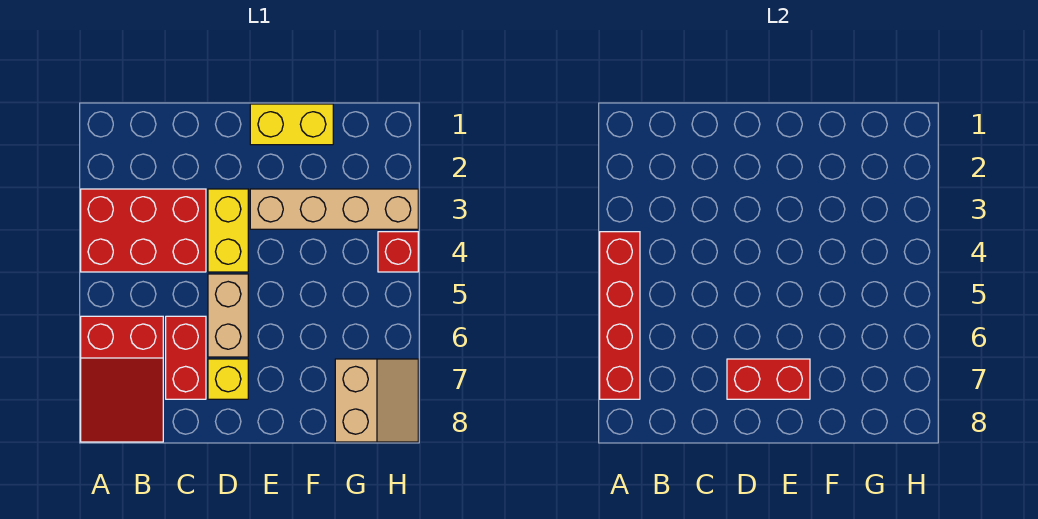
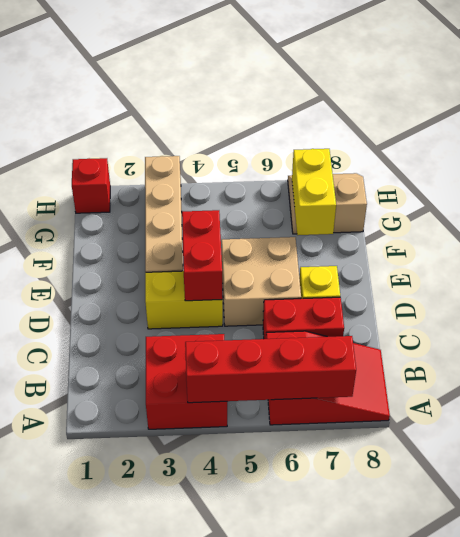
red brick A3:C4 level 1 -> red brick A3:B4 level 1
tan brick D5:D6 level 1 -> tan brick D5:E6 level 1
red brick D7:E7 level 2 -> red brick D4:E4 level 2
yellow brick E1:F1 level 1 -> yellow brick F7:G7 level 2
red brick H4 level 1 -> red brick H1 level 1

